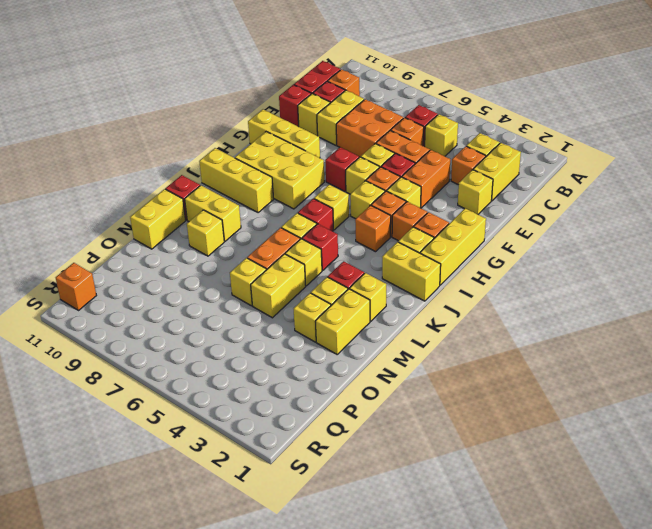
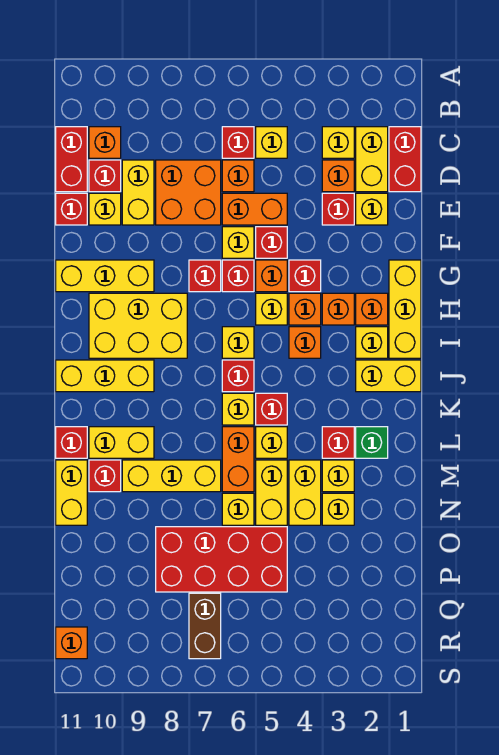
none -> red brick C1:D1 level 1
none -> red brick E3 level 1
orange brick E4:F4 level 1 -> none
yellow brick G4 level 1 -> red brick G4 level 1
yellow brick G6 level 1 -> red brick G6 level 1
yellow brick L2 level 1 -> green brick L2 level 1
yellow brick M2:N2 level 1 -> yellow brick M4:N4 level 1
yellow brick M9 level 1 -> yellow brick M7:M9 level 1
none -> red brick M10 level 1
none -> red brick O5:P8 level 1
none -> brown brick Q7:R7 level 1

